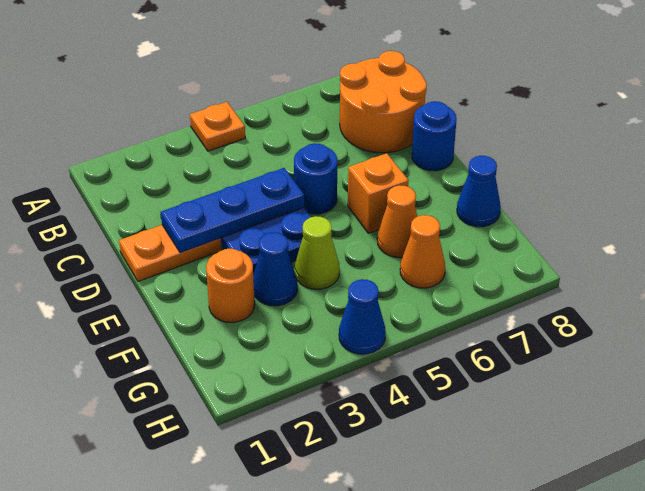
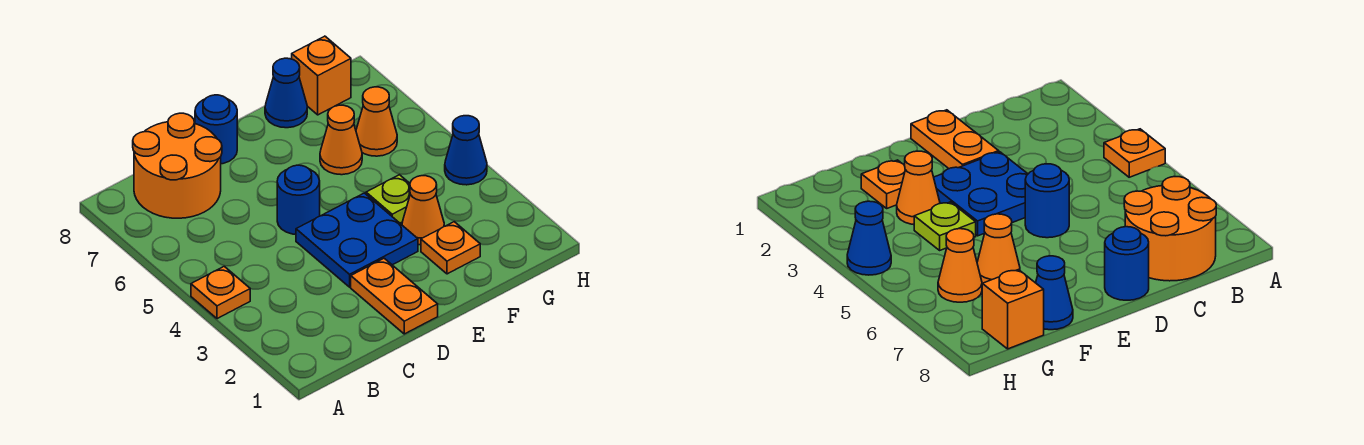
blue plate D2:D4 level 2 -> none
orange brick E6 level 1 -> orange brick G8 level 1
orange round brick F2 level 1 -> orange plate F2 level 1
blue cone F3 level 1 -> orange cone F3 level 1
lime cone F4 level 1 -> lime plate F4 level 1

